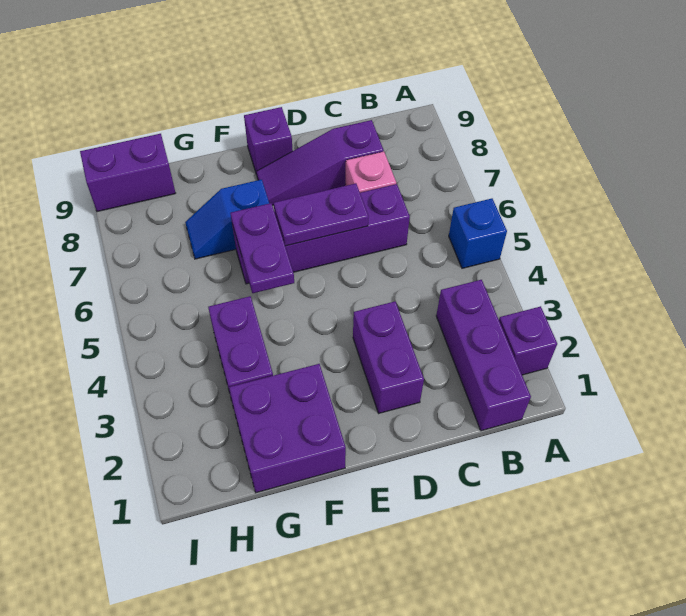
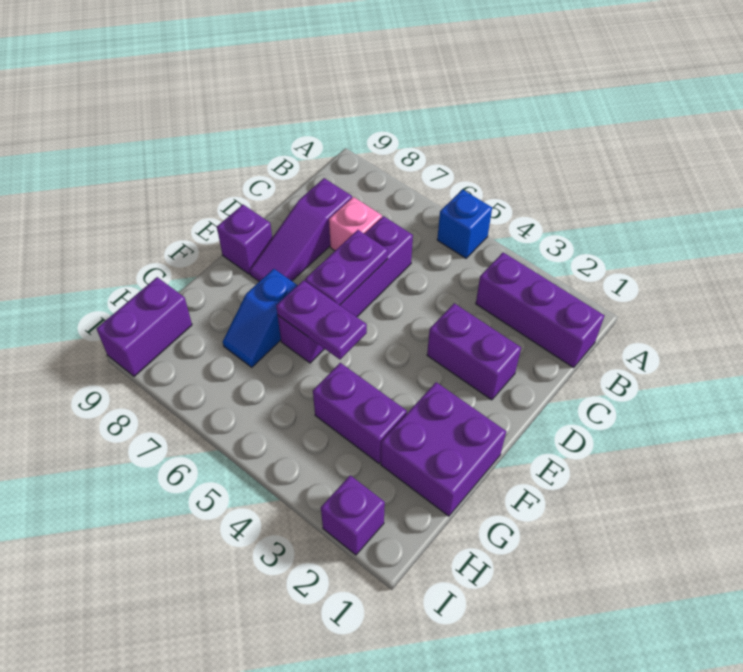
purple brick A2 level 1 -> purple brick I2 level 1

